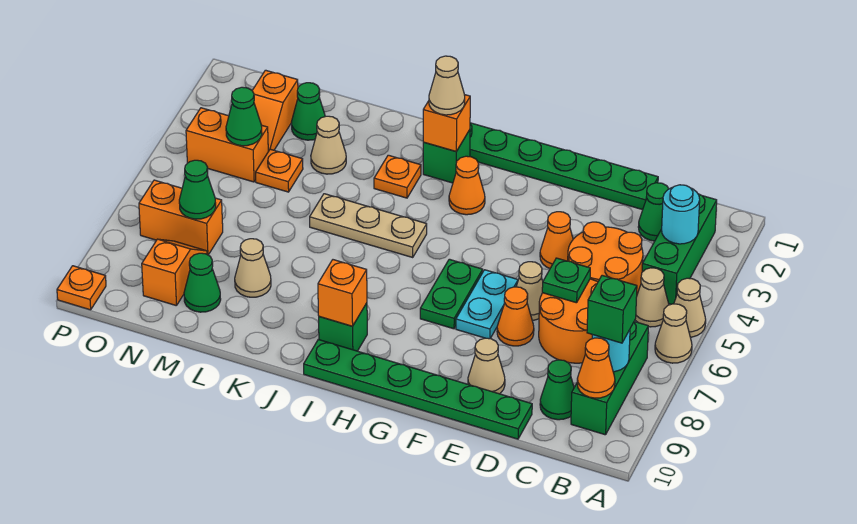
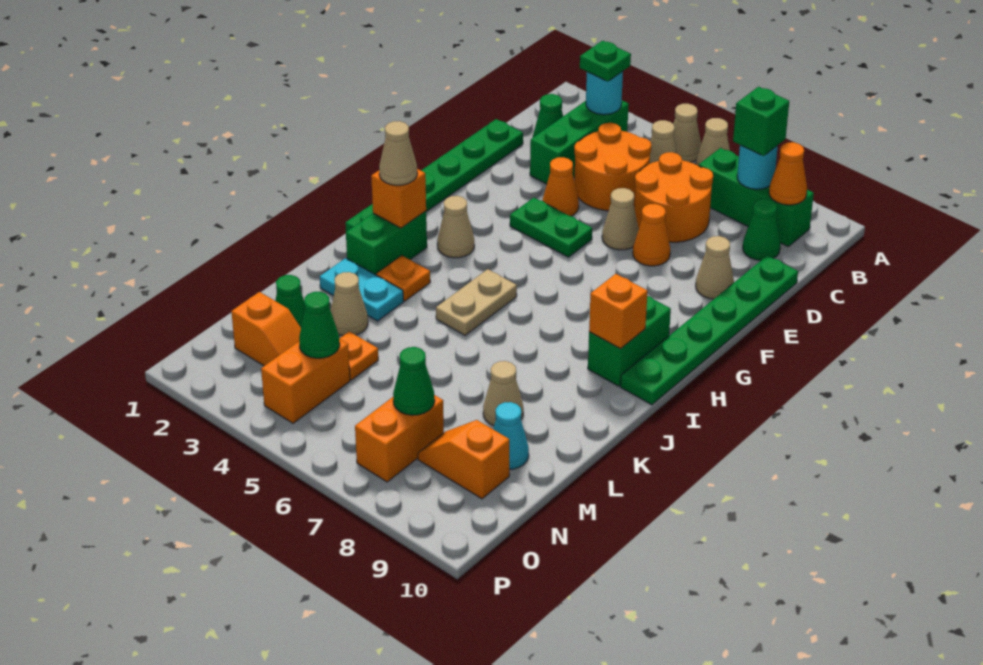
green brick B2:B4 level 1 -> green brick B3:D3 level 1
green plate D6 level 2 -> green plate B3 level 3
cyan plate F6:F7 level 1 -> cyan plate K2:K3 level 1
green plate G6:G7 level 1 -> green plate F4:F5 level 1
orange cone H3 level 1 -> tan cone H3 level 1
green brick I2 level 1 -> green brick I2:J2 level 1
tan plate I5:K5 level 1 -> tan plate I5:J5 level 1
green brick I9 level 1 -> green brick H9:I9 level 1
green cone M9 level 1 -> cyan cone M9 level 1
orange plate P10 level 1 -> none

